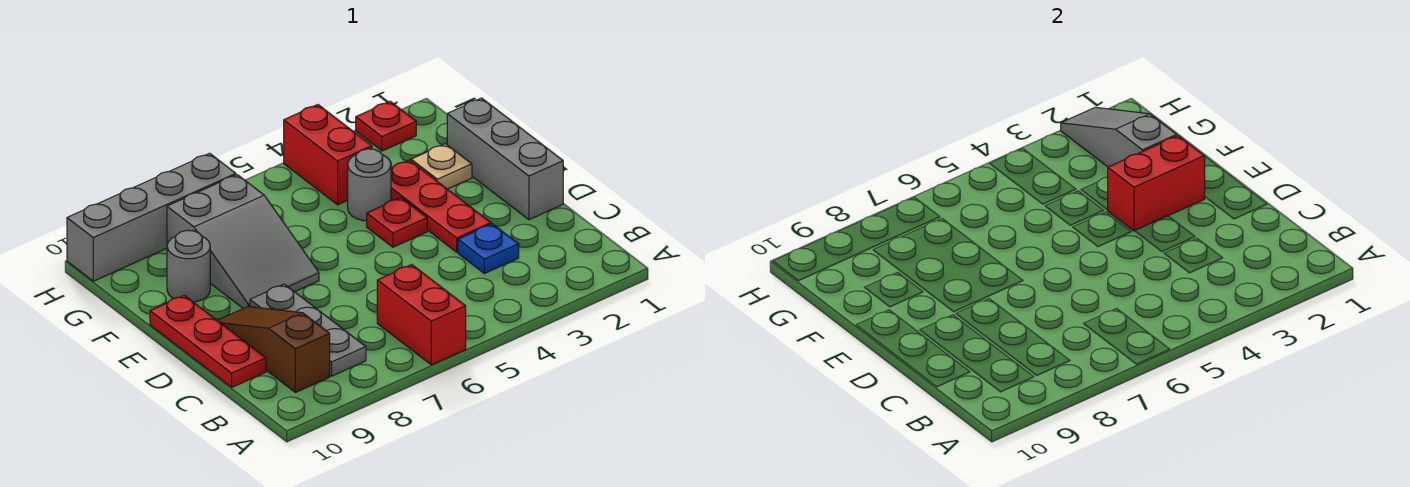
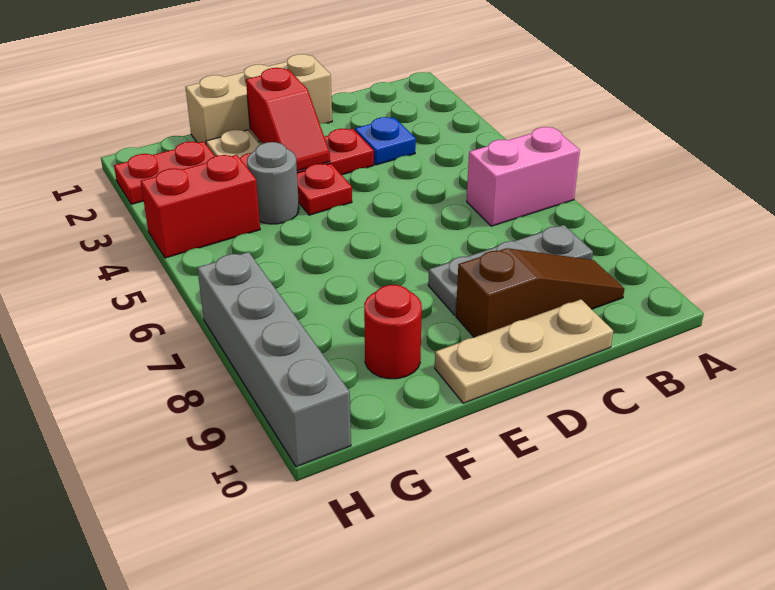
red brick A6:B6 level 1 -> pink brick A6:B6 level 1
brown slope B9:D9 level 1 top B -> brown slope B9:D9 level 1 top D
red plate C10:E10 level 1 -> tan plate C10:E10 level 1
grey brick D1:F1 level 1 -> tan brick D1:F1 level 1
red brick E2:E3 level 2 -> red slope E2:E3 level 2 top 2
grey slope E7:G8 level 1 top G -> none
grey slope F2:H2 level 2 top F -> none
grey round brick F9 level 1 -> red round brick F9 level 1
red plate H2 level 1 -> red plate G2:H2 level 1

